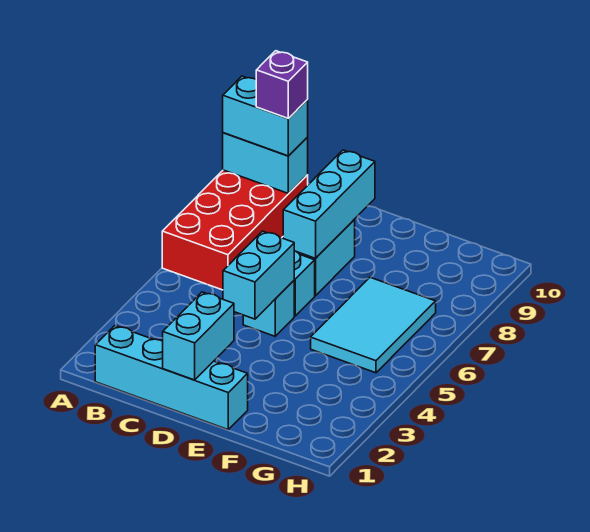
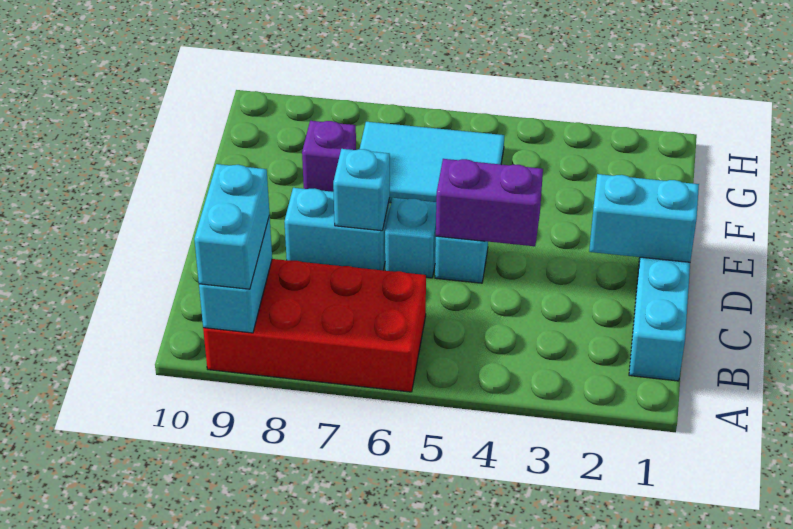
purple brick B9 level 4 -> purple brick F8 level 1
cyan brick D4:D5 level 2 -> purple brick D4:D5 level 2
cyan brick D7:D9 level 2 -> cyan brick D7 level 2

